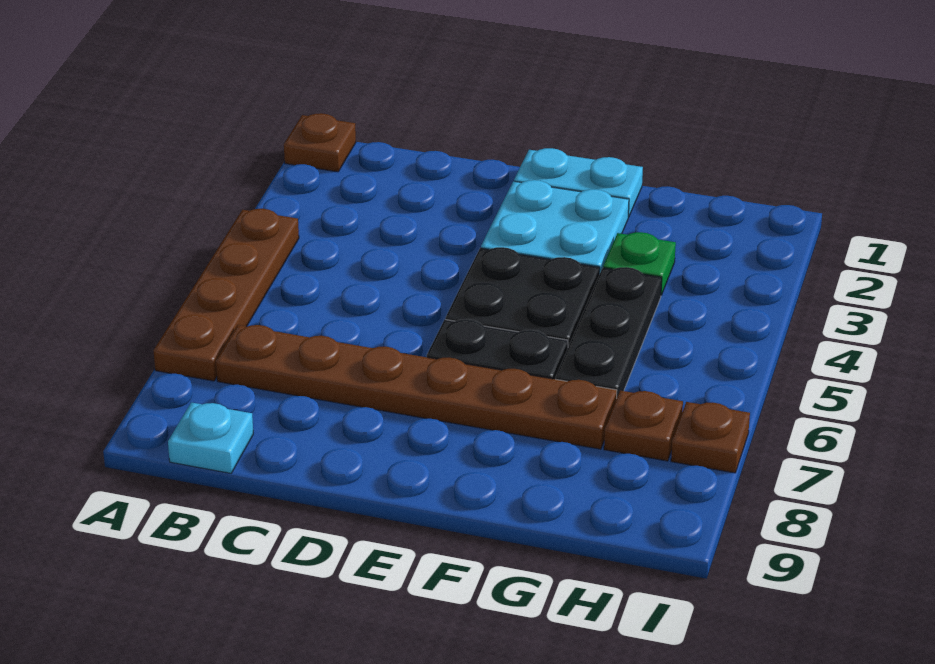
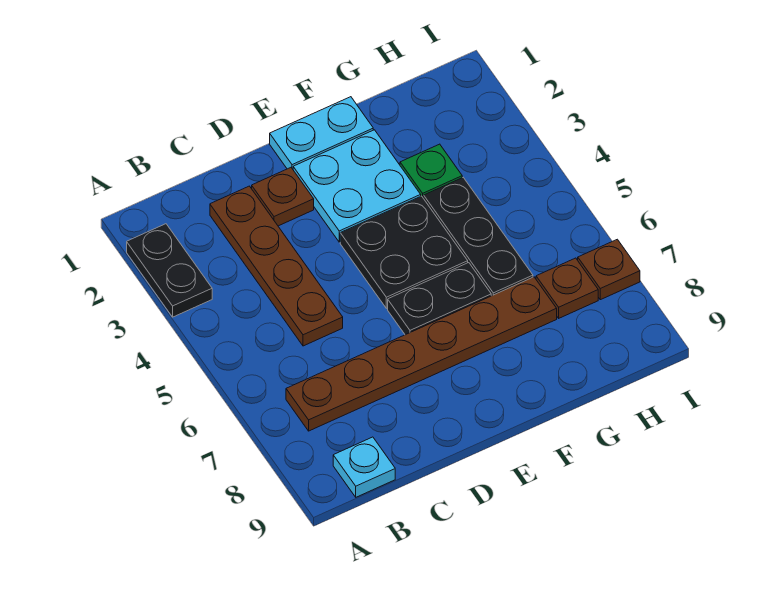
brown plate A1 level 1 -> brown plate D2 level 1
none -> black plate A2:A3 level 1
brown plate A4:A7 level 1 -> brown plate C2:C5 level 1

